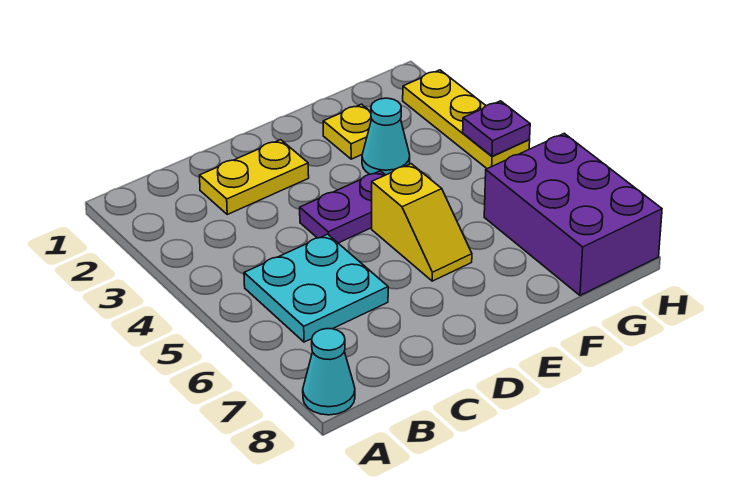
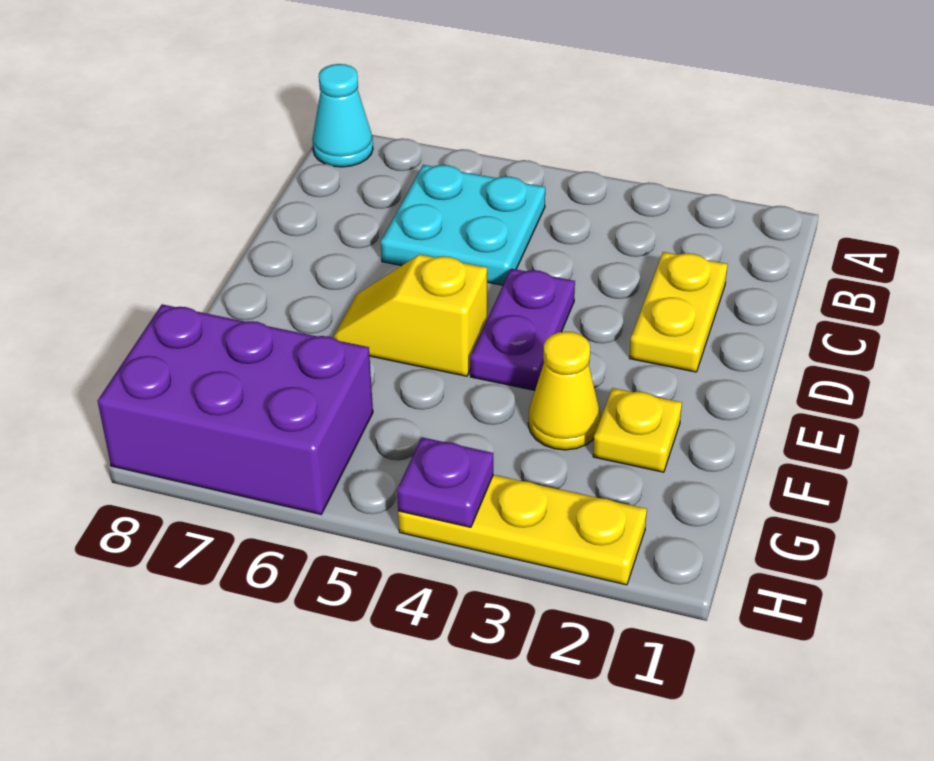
cyan cone F3 level 1 -> yellow cone F3 level 1

